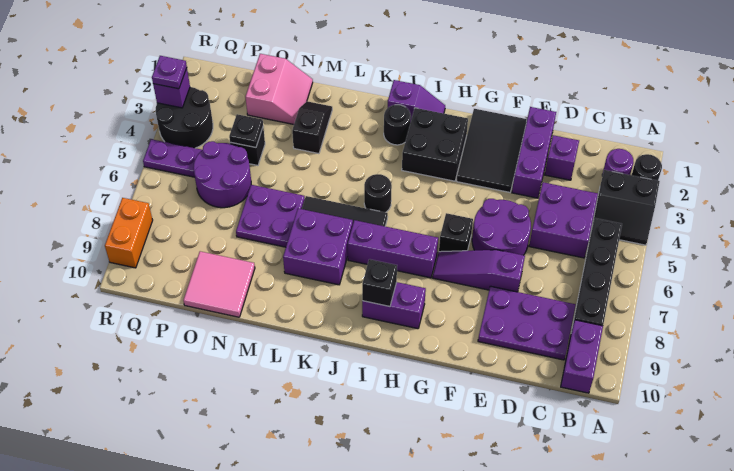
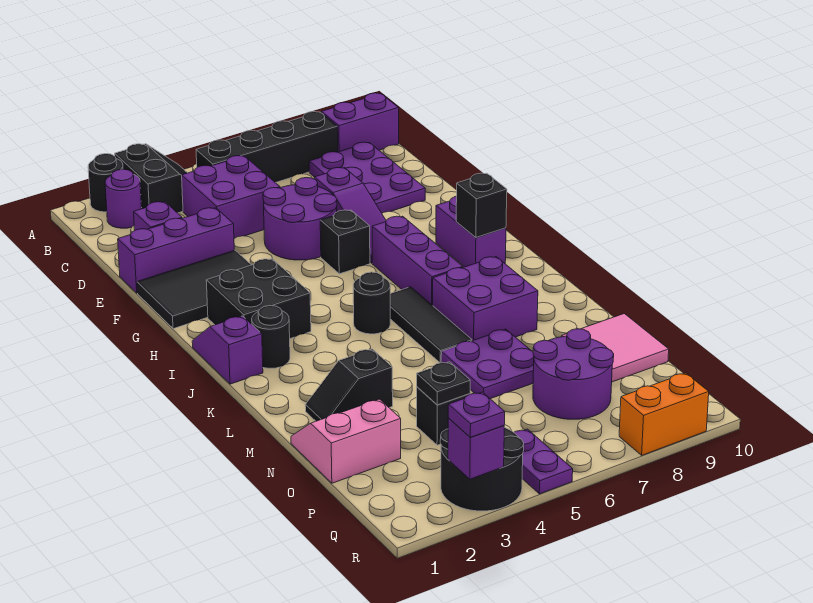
purple round brick O5:P6 level 1 -> purple round brick O7:P8 level 1

